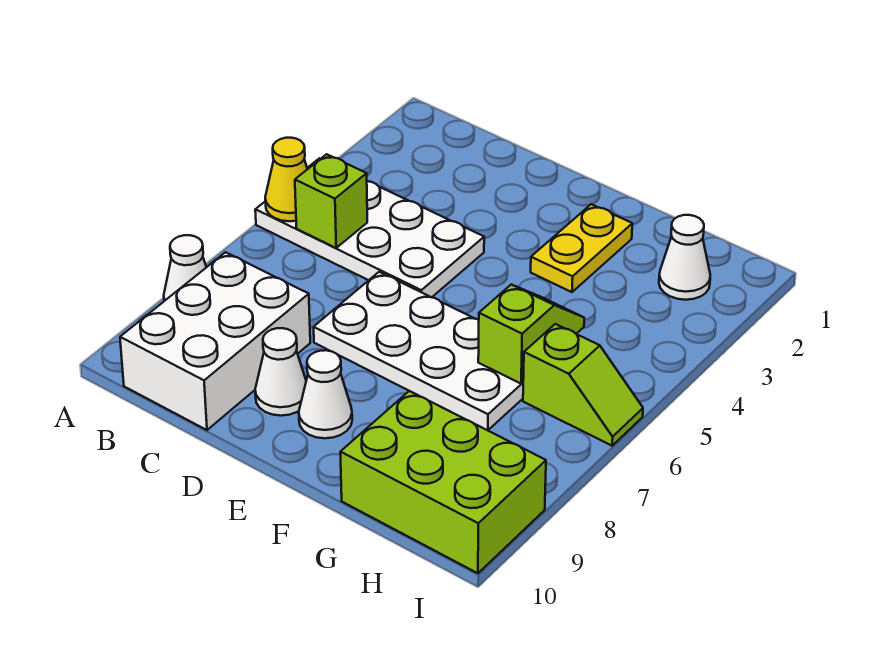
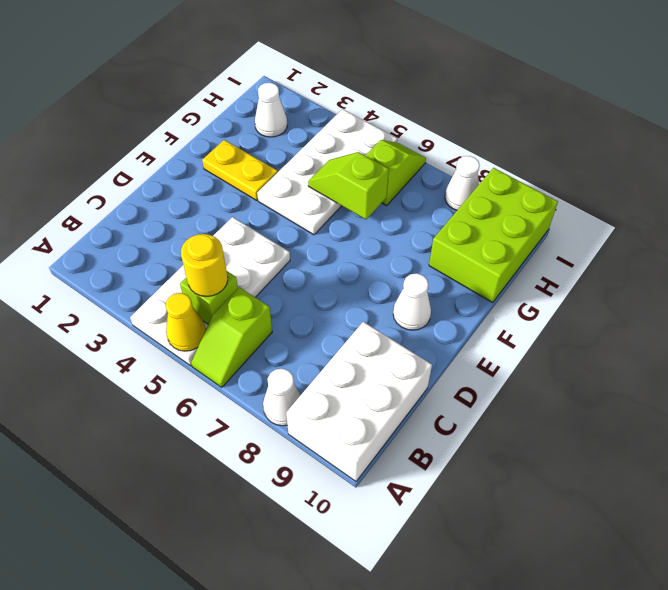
none -> lime slope A6:B6 level 1 top B
none -> yellow round brick B5 level 3
white brick B8:C10 level 1 -> white brick A9:C10 level 1
white plate D6:G7 level 1 -> white plate F4:I5 level 1
white cone D9 level 1 -> white cone I8 level 1

